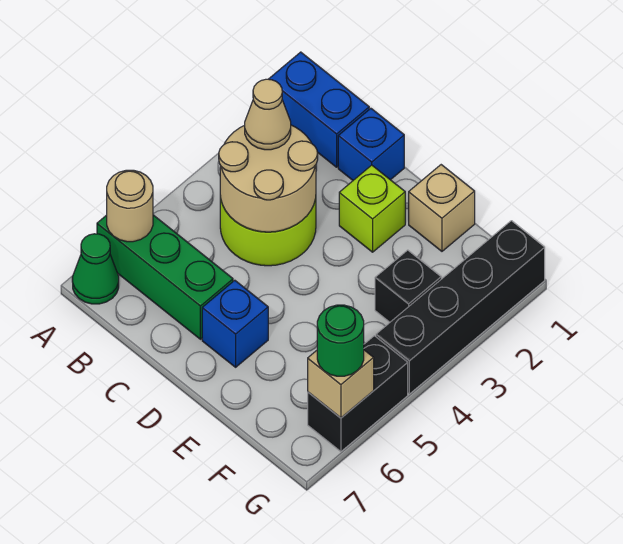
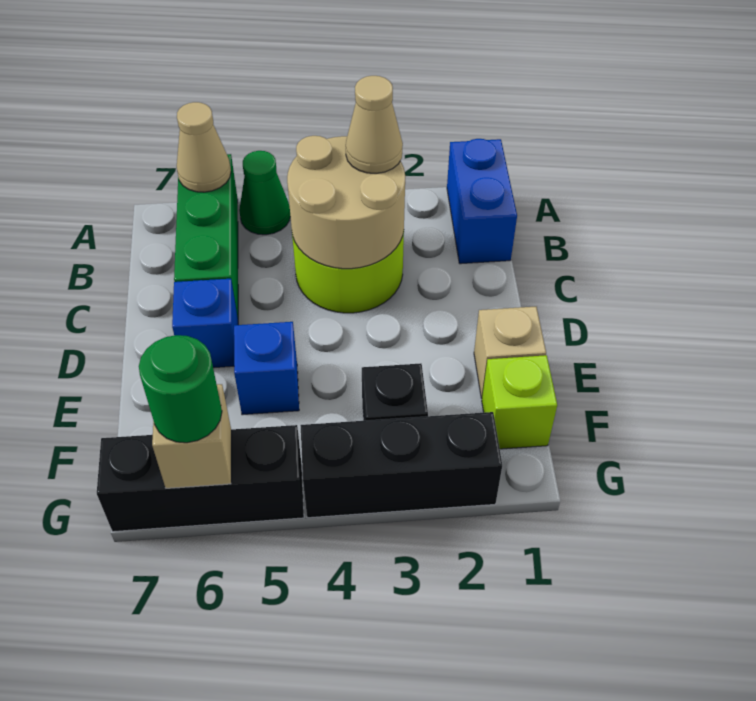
tan round brick A6 level 2 -> tan cone A6 level 2
green cone A7 level 1 -> green cone A5 level 1
blue brick C1 level 1 -> blue brick E5 level 1
lime brick D2 level 1 -> lime brick F1 level 1
black brick G1:G4 level 1 -> black brick G2:G4 level 1
black brick G5:G6 level 1 -> black brick G5:G7 level 1

